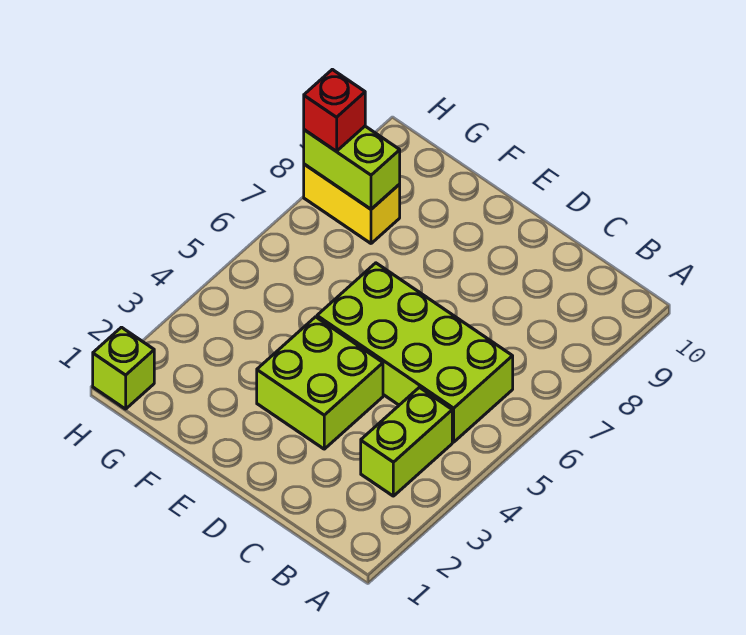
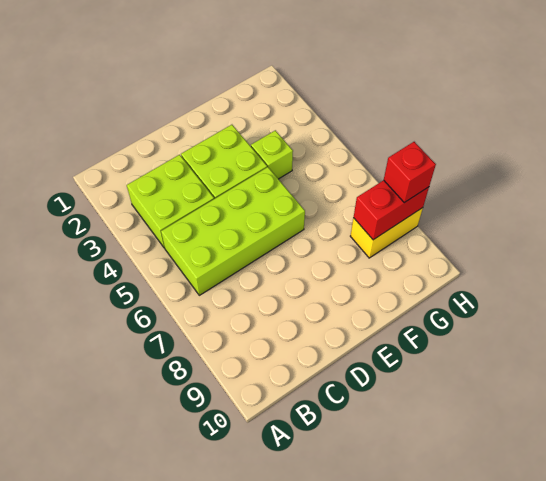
lime brick B3:B4 level 1 -> lime brick B3:C4 level 1
lime brick G8:H8 level 2 -> red brick G8:H8 level 2
lime brick H1 level 1 -> lime brick F4 level 1

